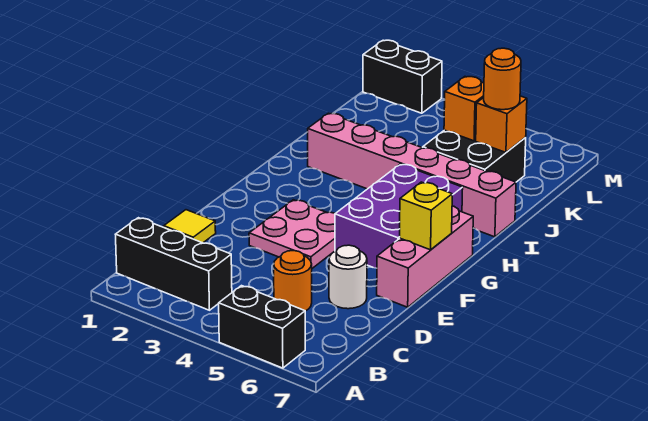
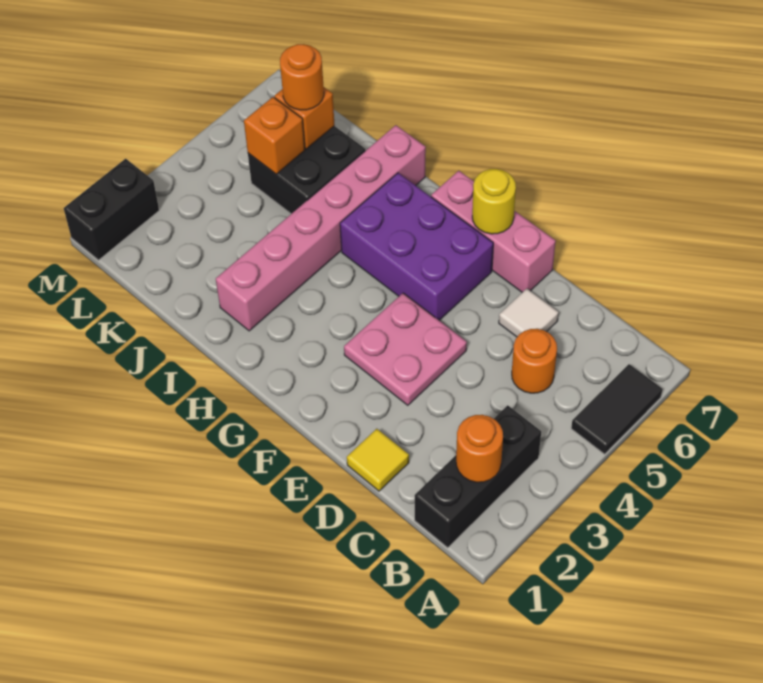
black brick A5:A6 level 1 -> black tile A5:A6 level 1
none -> orange round brick B2 level 2
white round brick D6 level 1 -> white tile D6 level 1
yellow brick F7 level 2 -> yellow round brick F7 level 2

